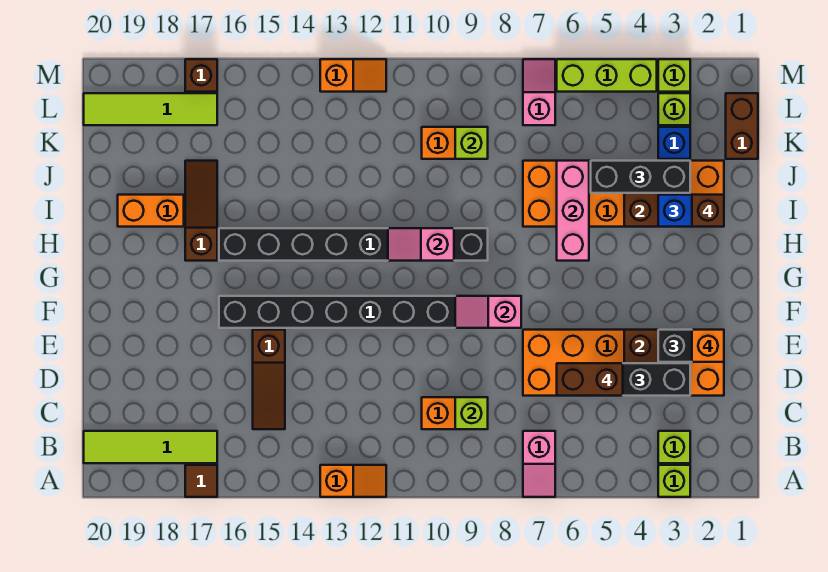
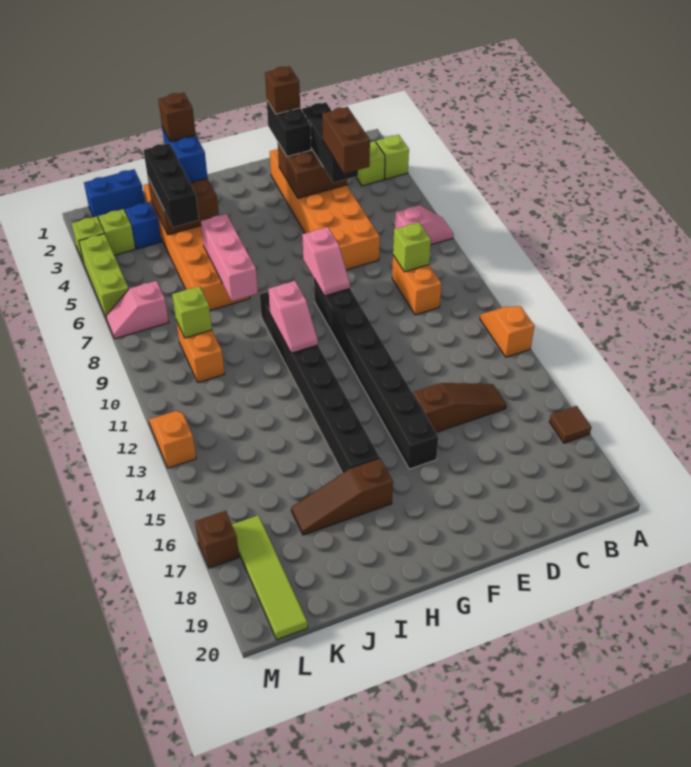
lime tile B17:B20 level 1 -> none
orange brick E2 level 4 -> brown brick E2 level 4
pink brick H6:J6 level 2 -> pink brick I6:I8 level 2
orange brick I18:I19 level 1 -> none
brown brick K1:L1 level 1 -> blue brick K1:L1 level 1

